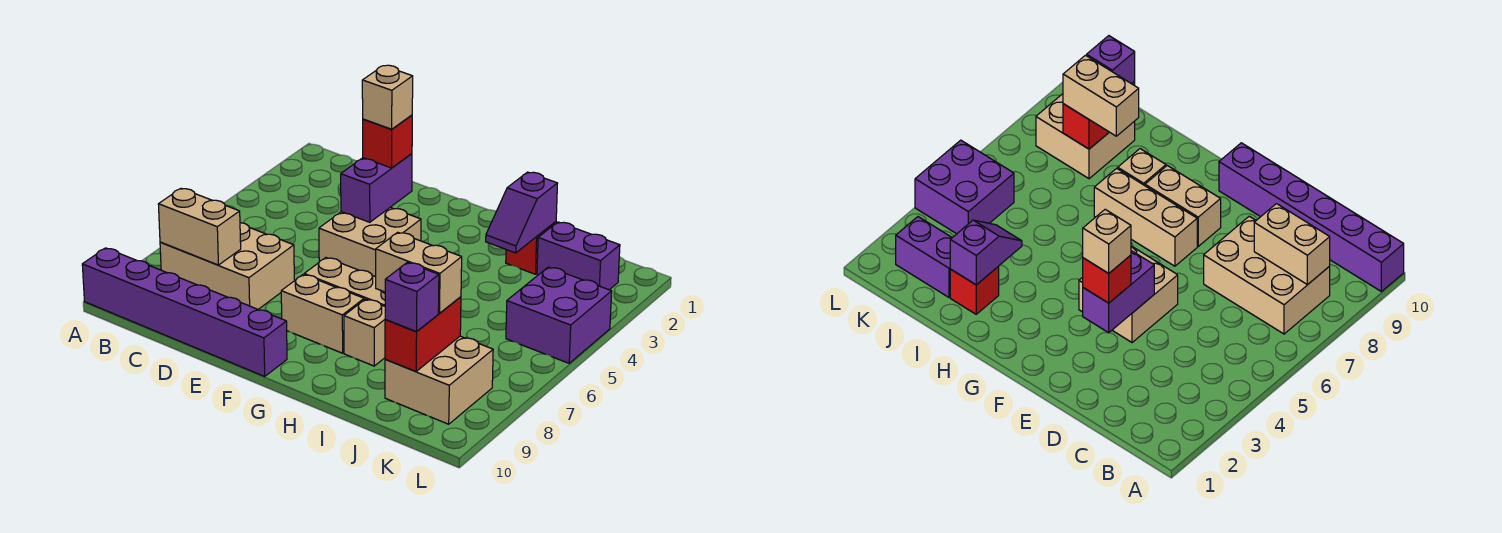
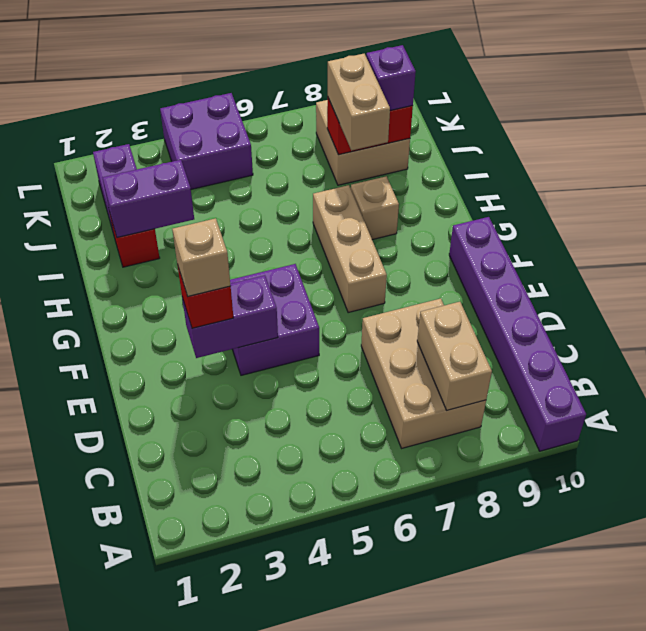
tan brick E4:F5 level 1 -> purple brick E4:F5 level 1
tan brick F8:G8 level 1 -> none
purple slope I2:I3 level 2 top 2 -> purple brick I2:I3 level 2

